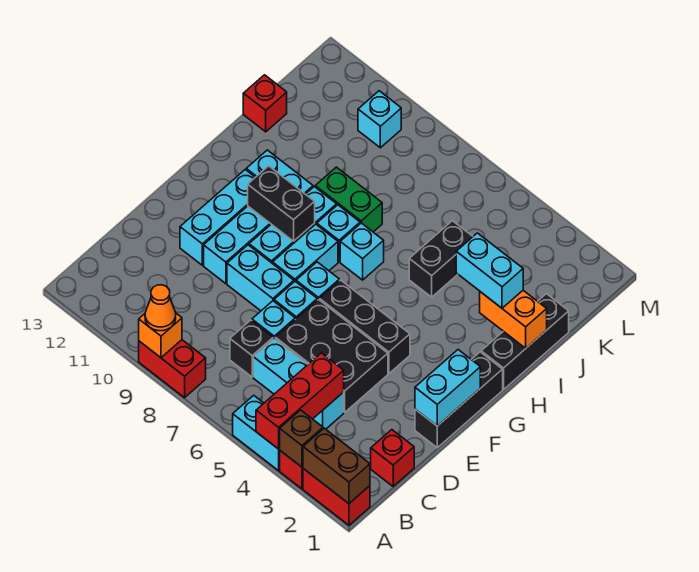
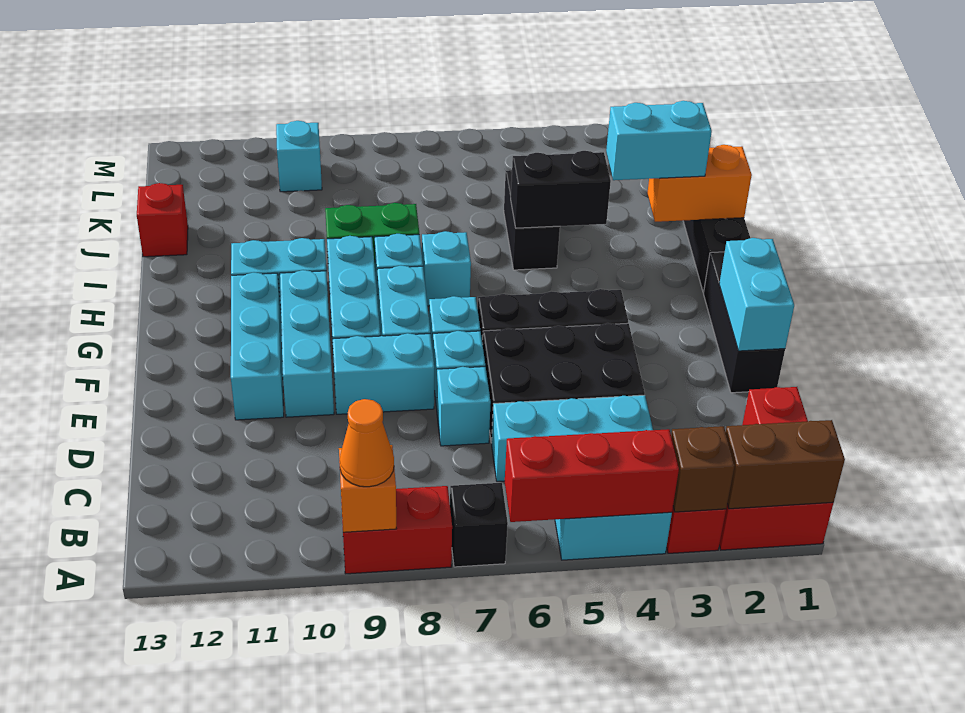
red brick A4:C4 level 2 -> red brick A4:A6 level 2
black brick C7 level 1 -> black brick A7 level 1
black brick G9:G10 level 2 -> black brick I4:I5 level 2

